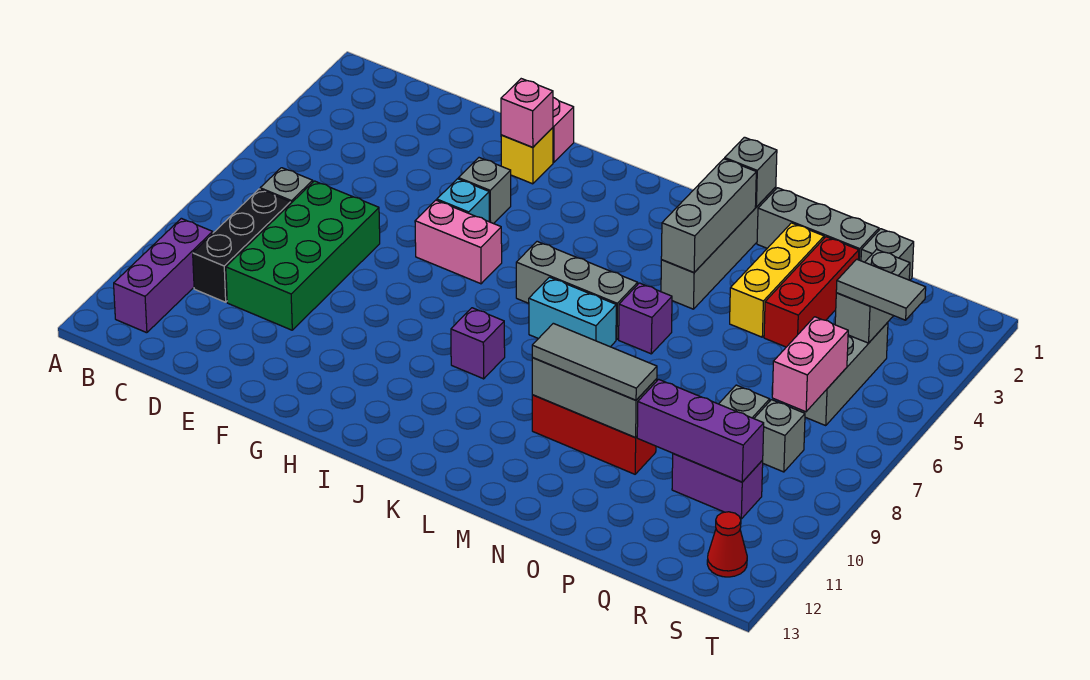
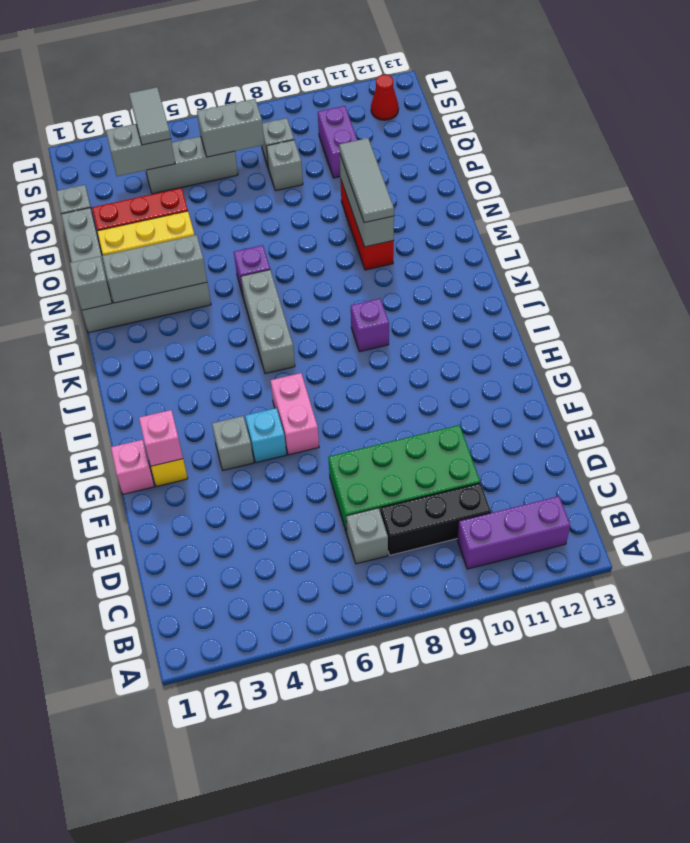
cyan brick K7:L7 level 1 -> none
purple brick P10:R10 level 2 -> none
pink brick R6:R7 level 2 -> grey brick R6:R7 level 2

